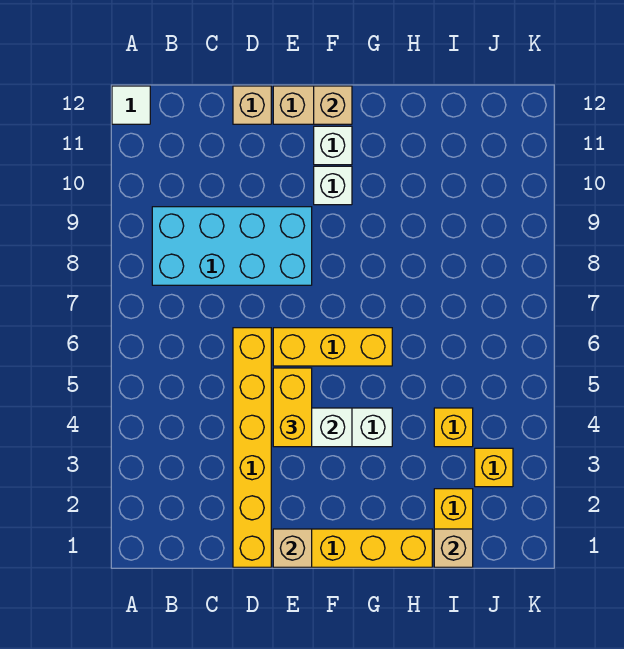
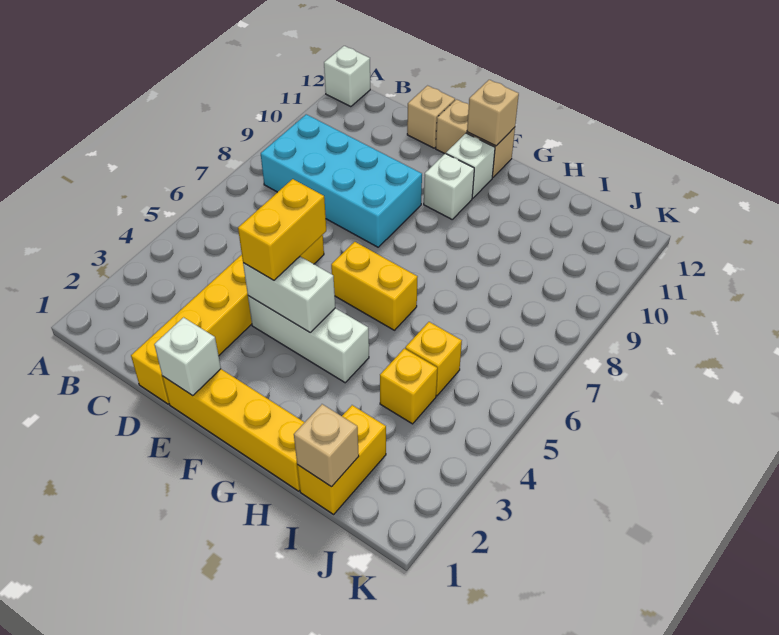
white tile A12 level 1 -> white brick A12 level 1
tan brick E1 level 2 -> white brick E1 level 2
yellow brick E6:G6 level 1 -> yellow brick F6:G6 level 1
yellow brick J3 level 1 -> yellow brick I5 level 1

